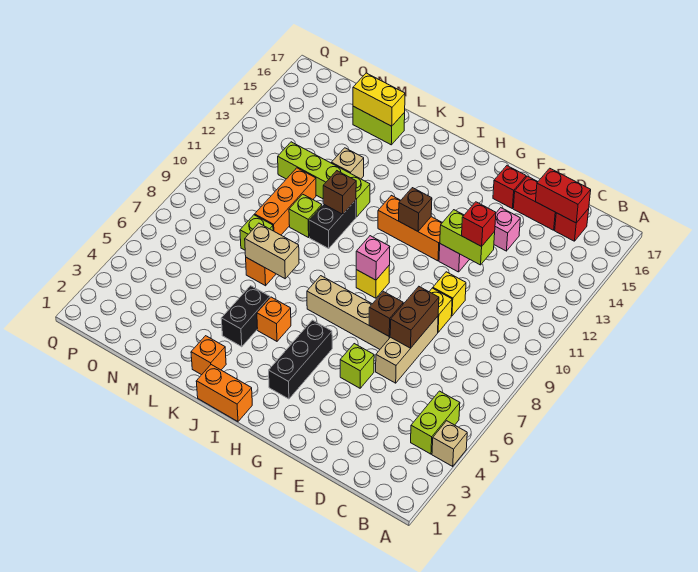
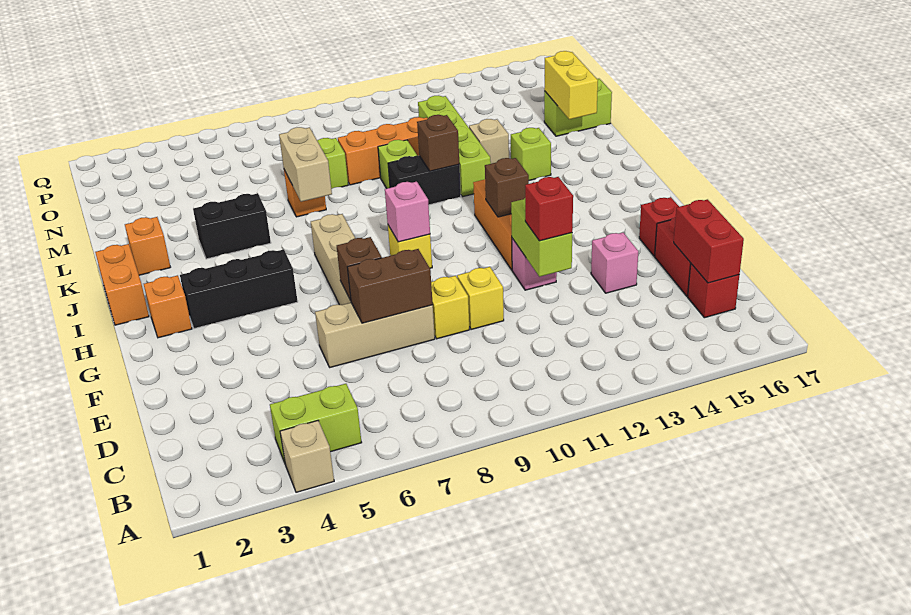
lime brick F5 level 1 -> lime brick K14 level 1
orange brick J5 level 1 -> orange brick H2 level 1
lime brick L16:M16 level 1 -> lime brick M16:M17 level 1

